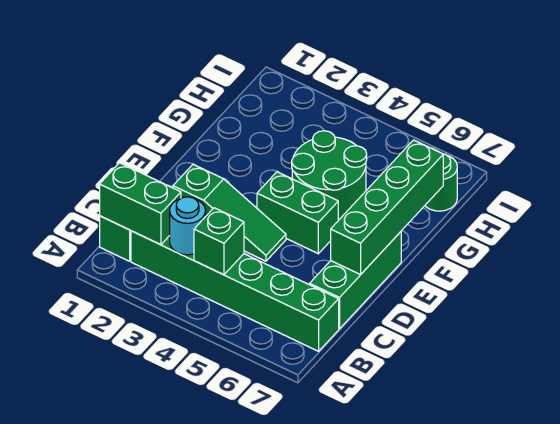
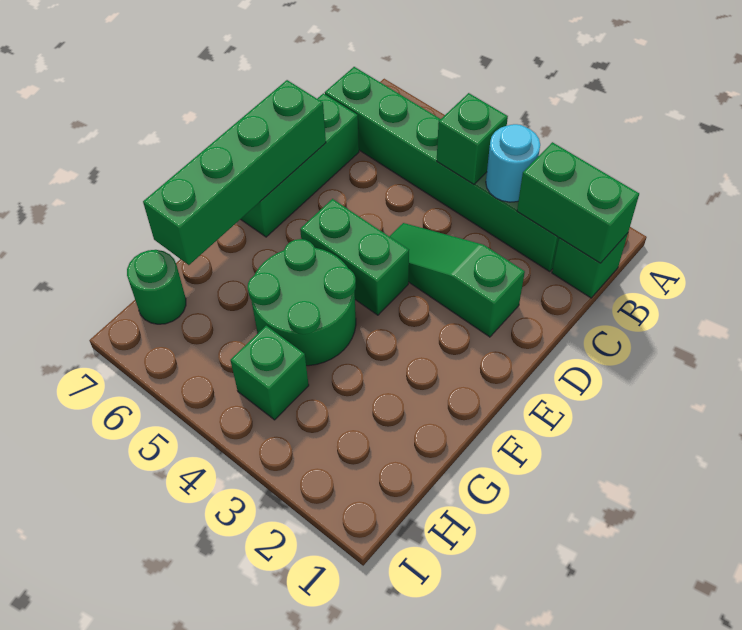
none -> green brick H4 level 1

